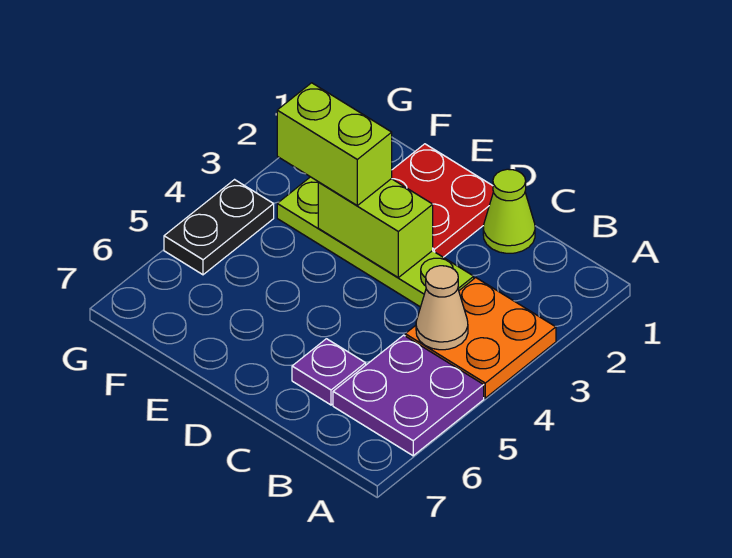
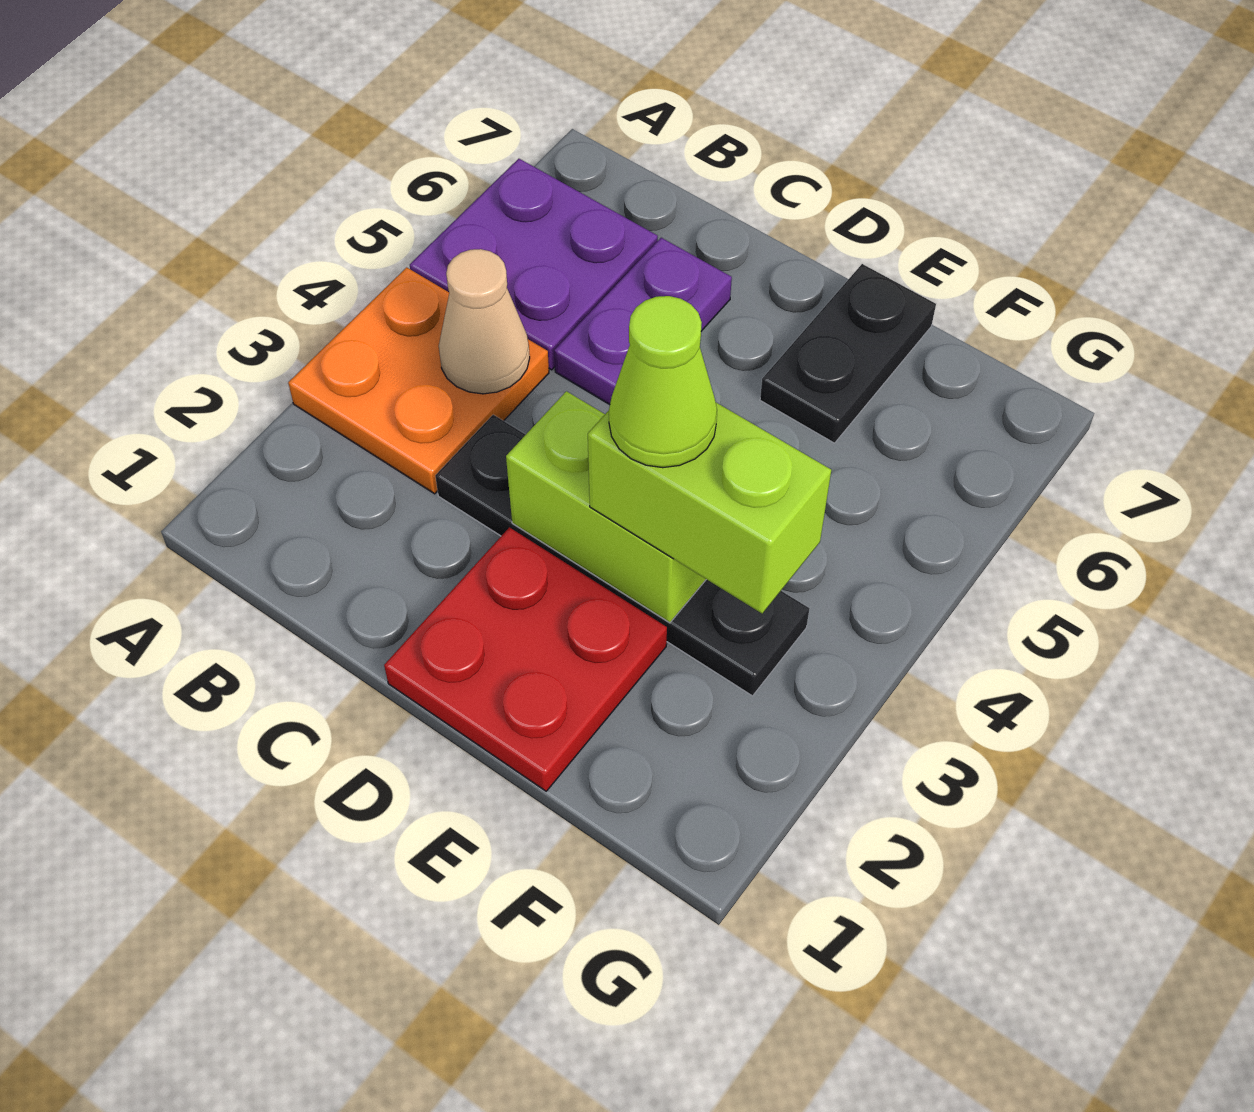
lime cone C1 level 1 -> lime cone E3 level 4
lime plate C3:F3 level 1 -> black plate C3:F3 level 1
purple plate C6 level 1 -> purple plate C5:C6 level 1
black plate G4:G5 level 1 -> black plate E6:E7 level 1

